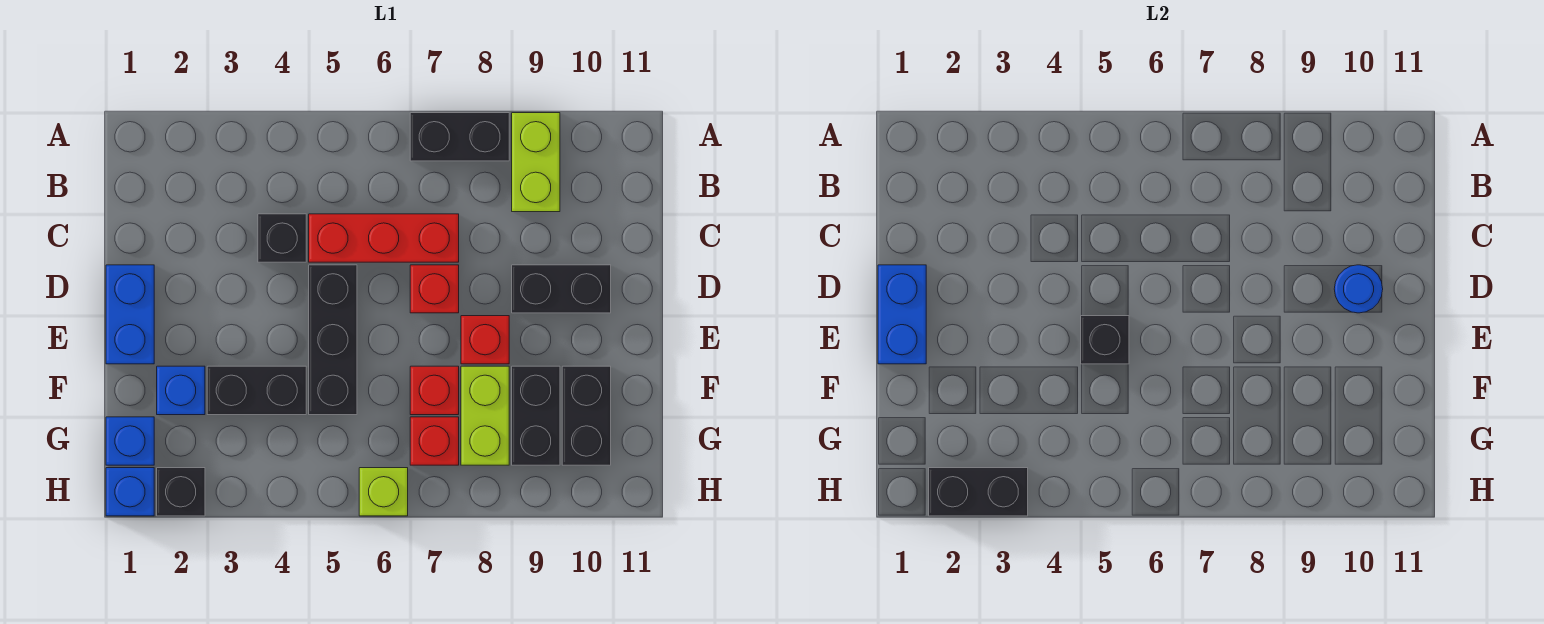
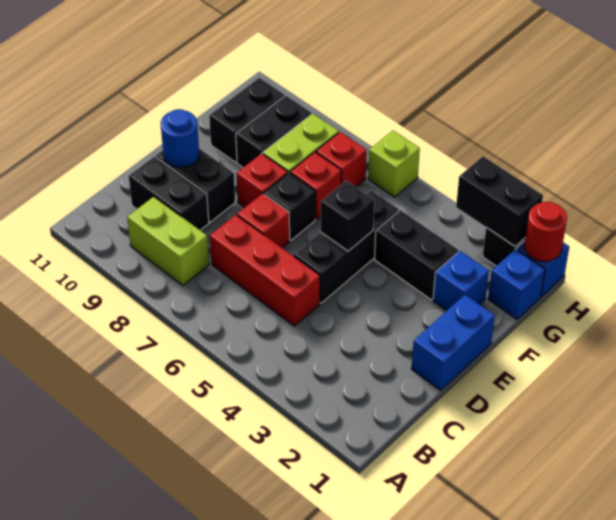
black brick A7:A8 level 1 -> black brick C9:C10 level 1
lime brick A9:B9 level 1 -> lime brick B8:B9 level 1
black brick C4 level 1 -> black brick E7 level 1
blue brick D1:E1 level 2 -> none
none -> red round brick H1 level 2

